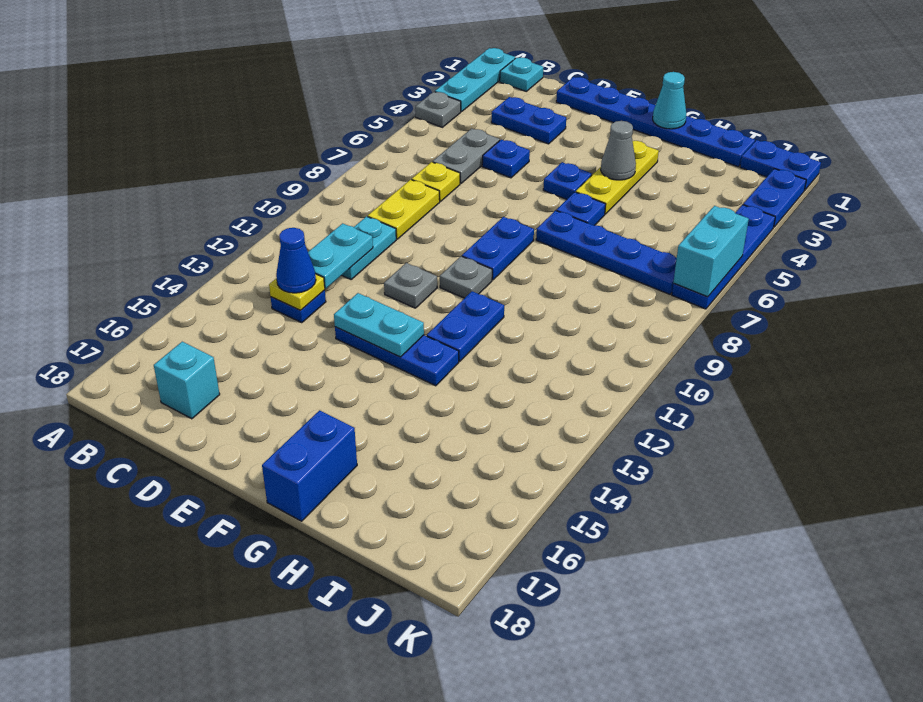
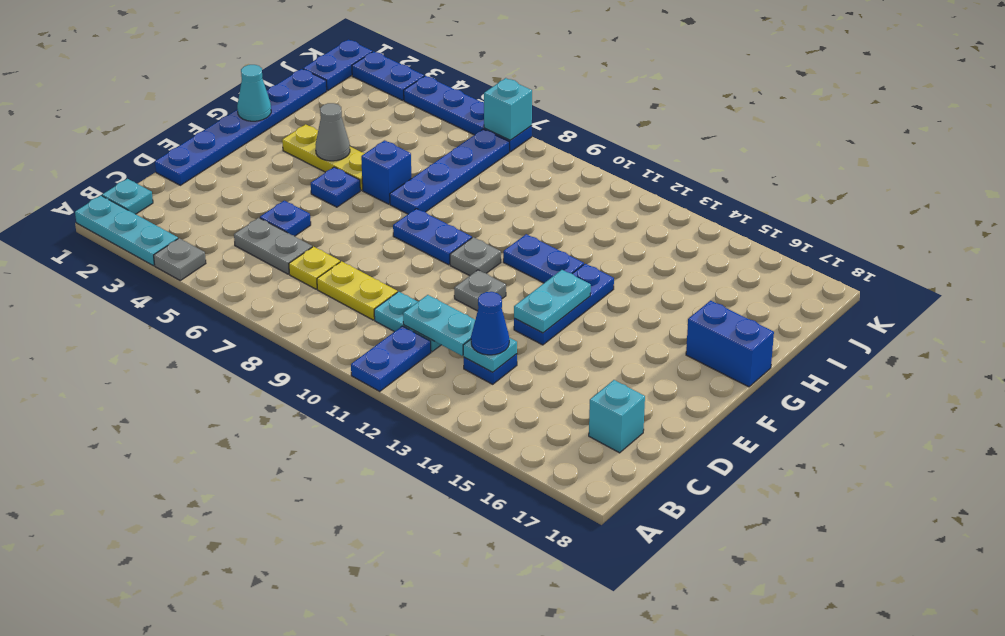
blue plate C3:D3 level 1 -> blue plate A11:B11 level 1
yellow plate C13 level 2 -> cyan plate C13 level 2
blue plate G6 level 1 -> blue brick G6 level 1
cyan brick K6:K7 level 2 -> cyan brick K7 level 2

